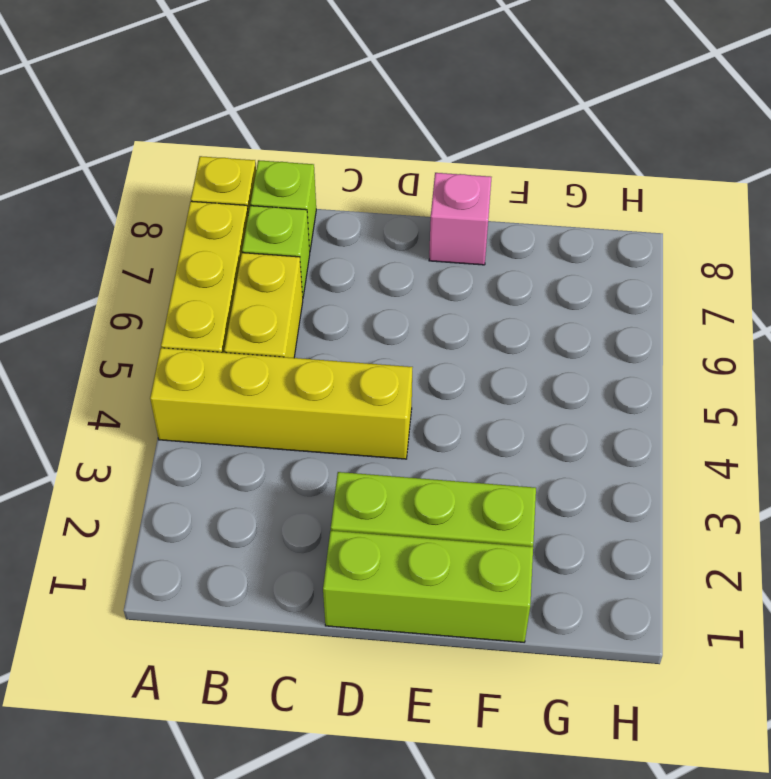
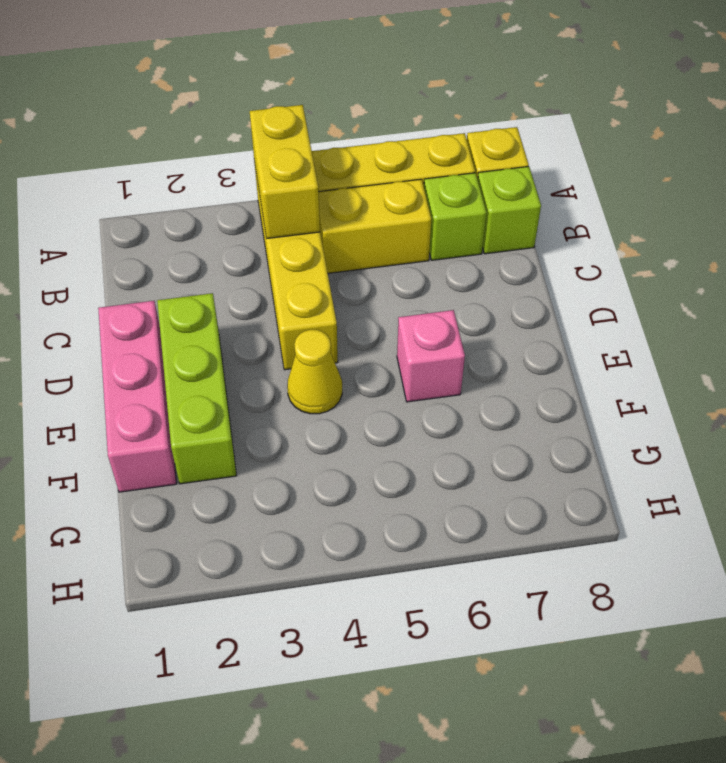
none -> yellow brick A4:B4 level 2
lime brick D1:F1 level 1 -> pink brick D1:F1 level 1
none -> yellow cone E4 level 1
pink brick E8 level 1 -> pink brick E6 level 1

